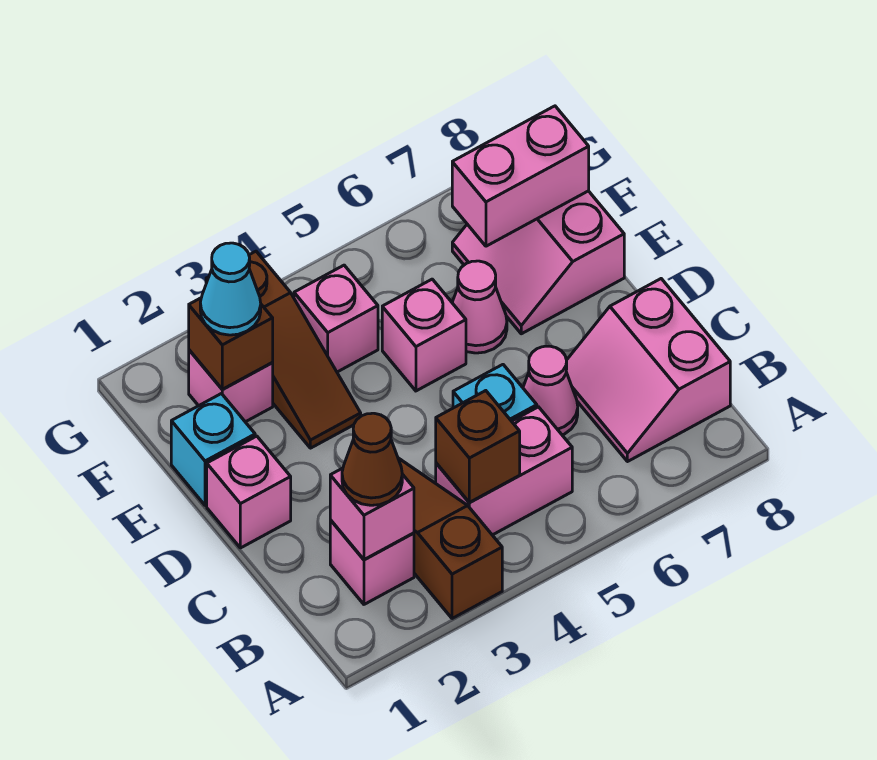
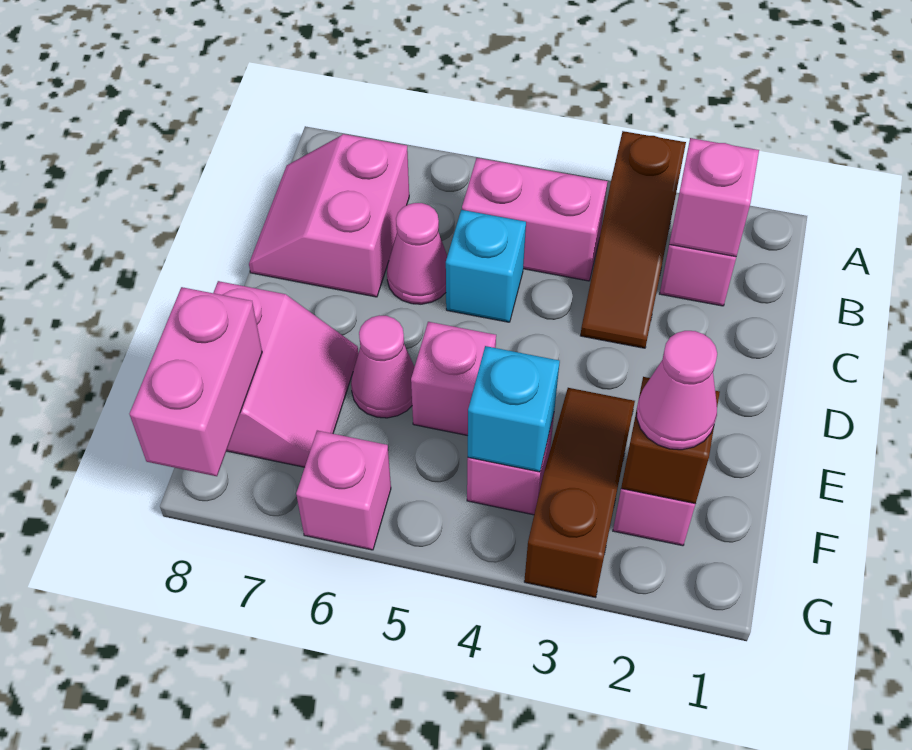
brown cone B2 level 3 -> none
brown brick B4 level 2 -> none
pink slope B7:C8 level 1 top 8 -> pink slope B7:C8 level 1 top 7
pink brick D1 level 1 -> pink brick G6 level 1
cyan brick E1 level 1 -> cyan brick F4 level 2
cyan cone F2 level 3 -> pink cone F2 level 3
pink brick F7:F8 level 2 -> pink brick F8:G8 level 2

